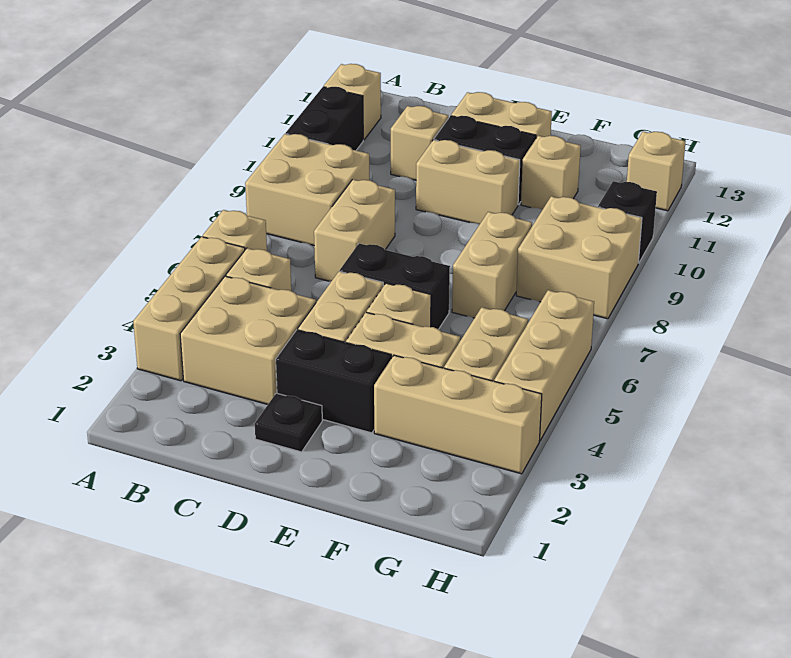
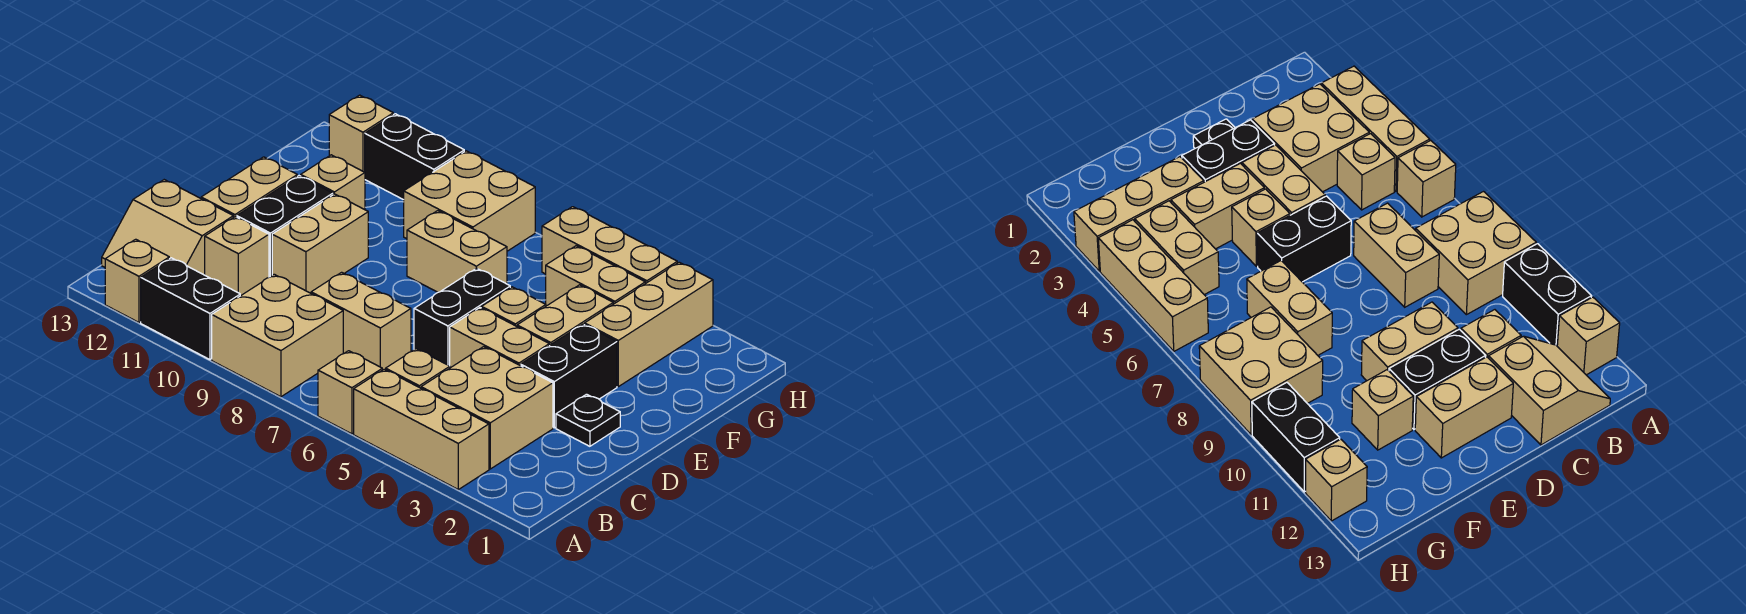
none -> tan slope B12:C13 level 1 top C
black brick H10 level 1 -> black brick H10:H11 level 1

